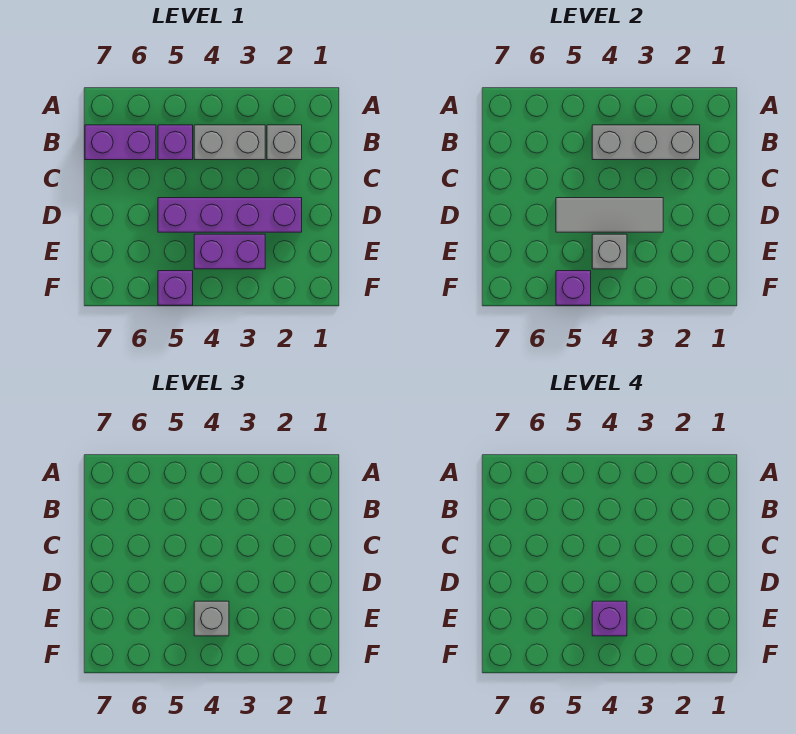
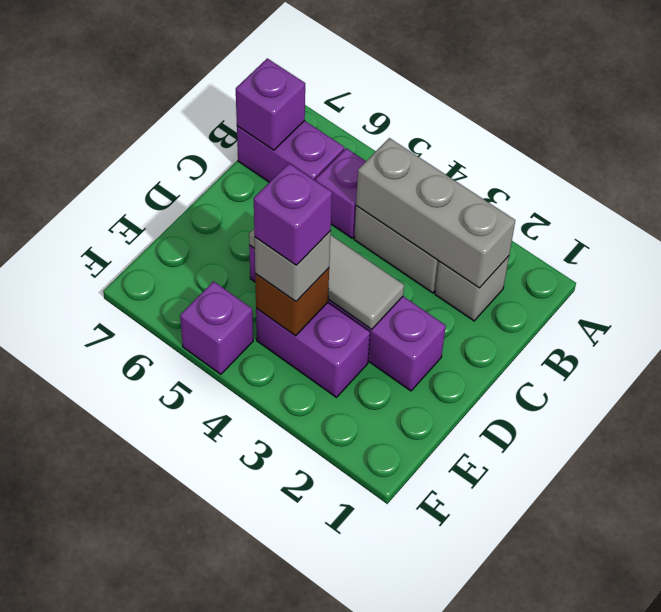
grey brick E4 level 2 -> brown brick E4 level 2
purple brick F5 level 2 -> purple brick B7 level 2

